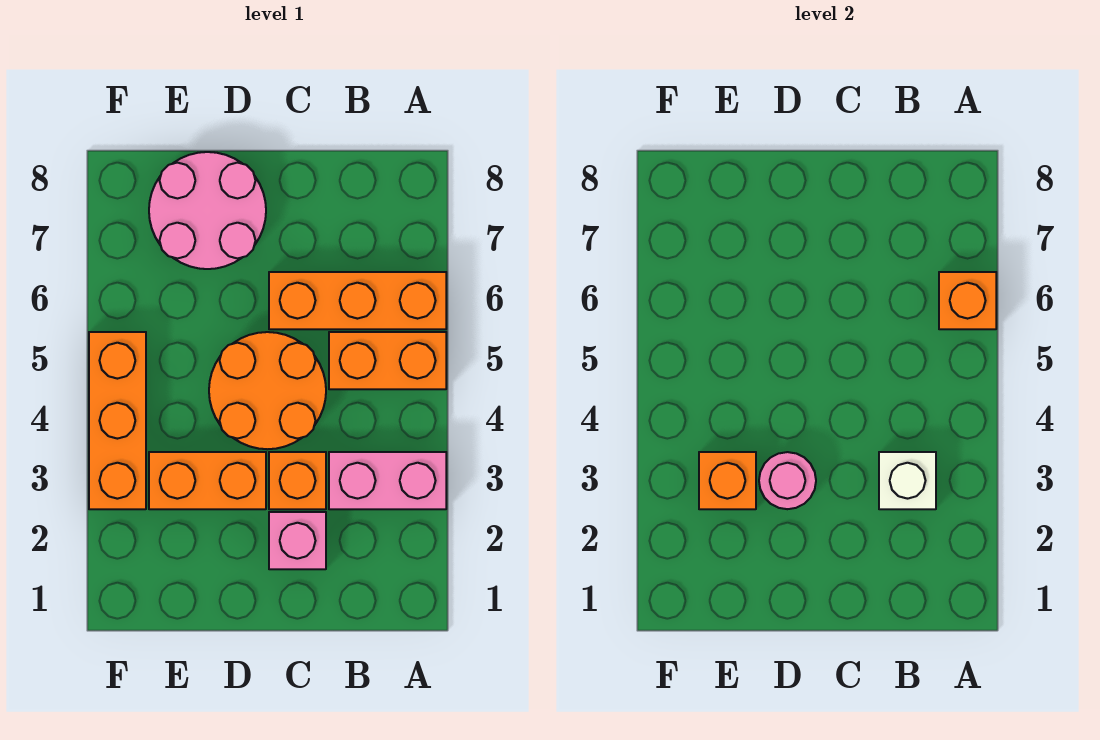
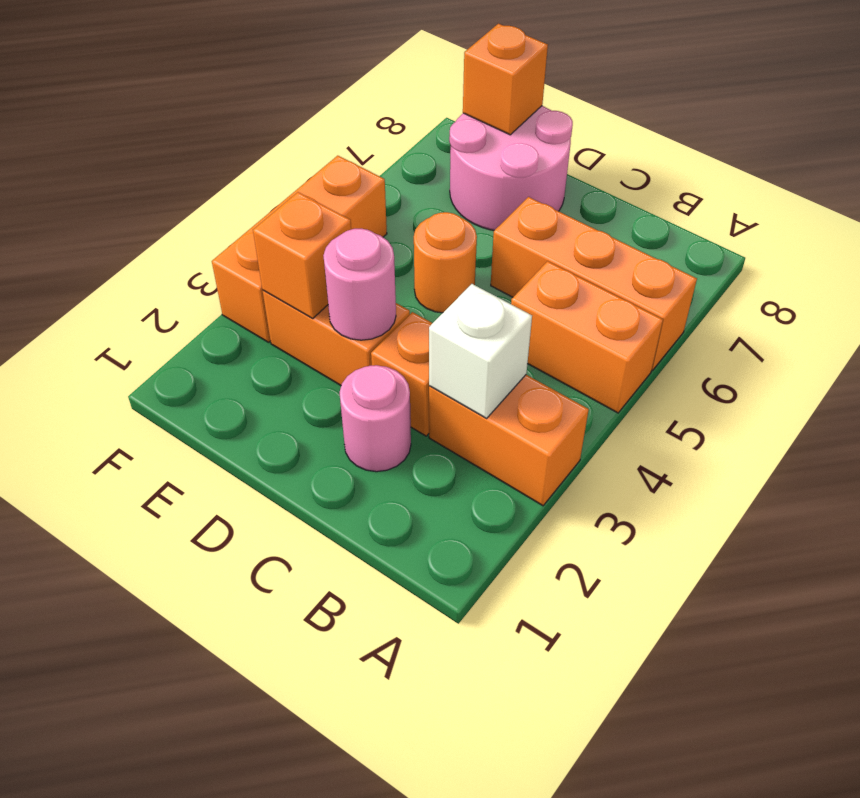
pink brick A3:B3 level 1 -> orange brick A3:B3 level 1
orange brick A6 level 2 -> orange brick E8 level 2
pink brick C2 level 1 -> pink round brick C2 level 1
orange round brick C4:D5 level 1 -> orange round brick D5 level 1

